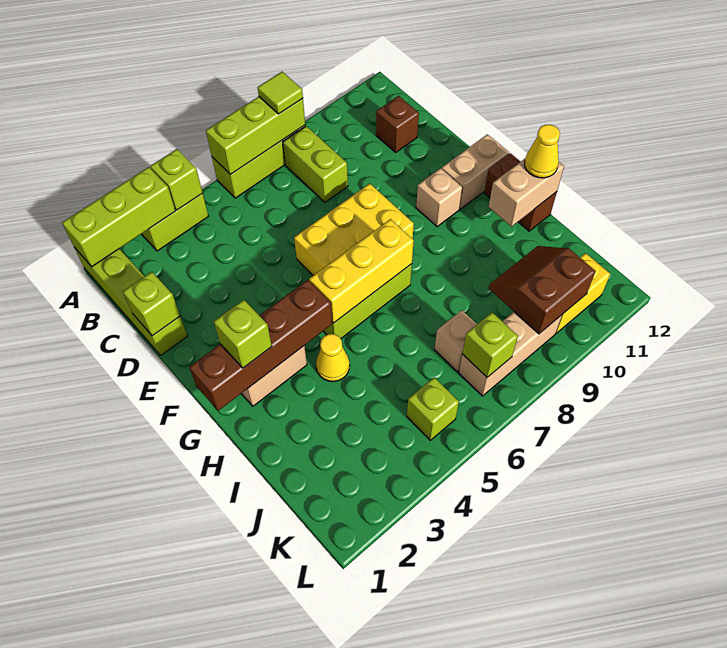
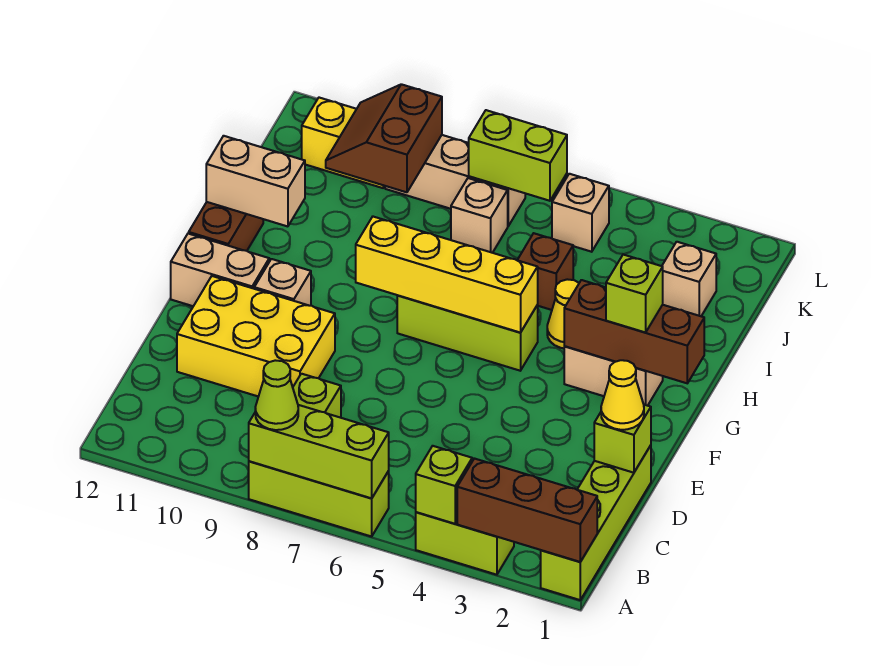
lime brick A1:A3 level 2 -> brown brick A1:A3 level 2
lime tile A8 level 3 -> lime cone A8 level 3
brown brick C11 level 1 -> brown brick I5 level 1
yellow brick E6:F8 level 1 -> yellow brick D9:E11 level 1
brown brick G1:G4 level 2 -> brown brick G1:G3 level 2
yellow brick G5:G7 level 2 -> yellow brick G5:G8 level 2
yellow cone H12 level 3 -> yellow cone D1 level 3
none -> tan brick J2 level 1
brown slope J9:K10 level 2 top K -> brown slope J9:K10 level 2 top 9
lime brick K5 level 1 -> tan brick K5 level 1
lime brick K7 level 2 -> lime brick K6:K7 level 2

